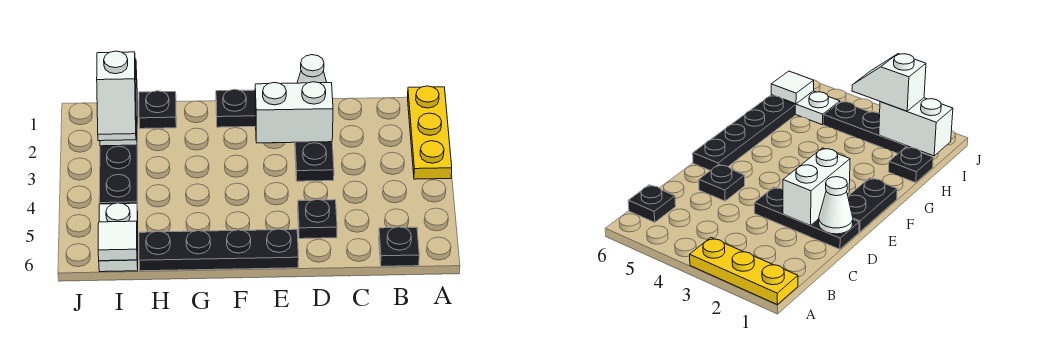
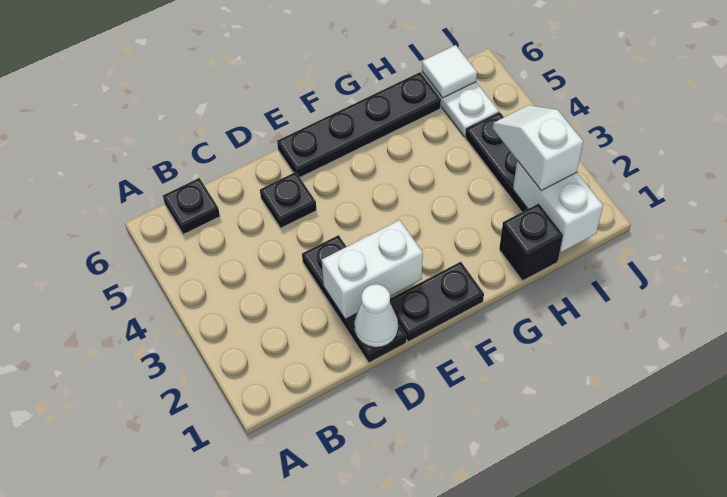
yellow plate A1:A3 level 1 -> none
black plate H1 level 1 -> black brick H1 level 1

